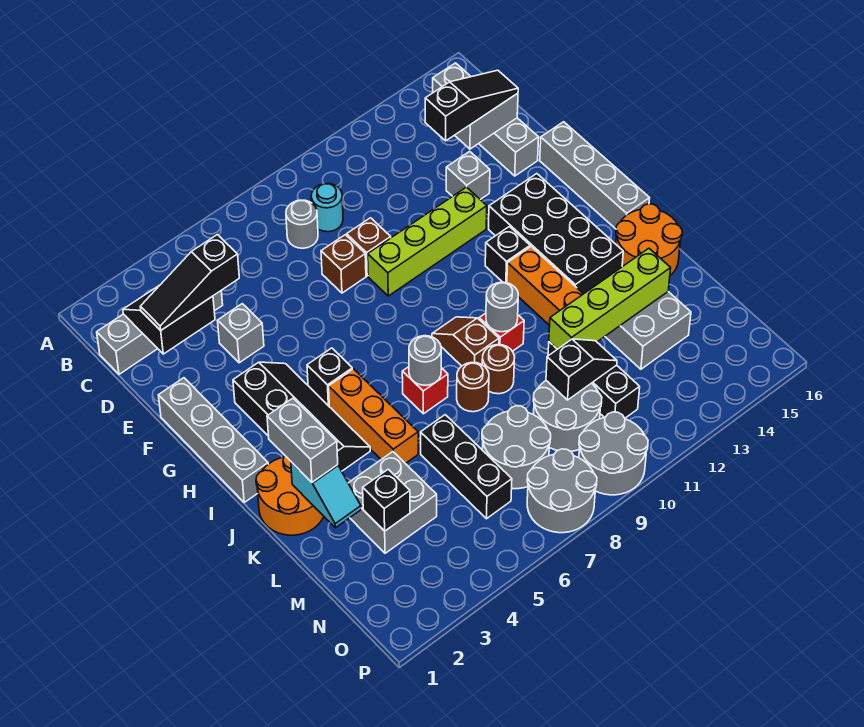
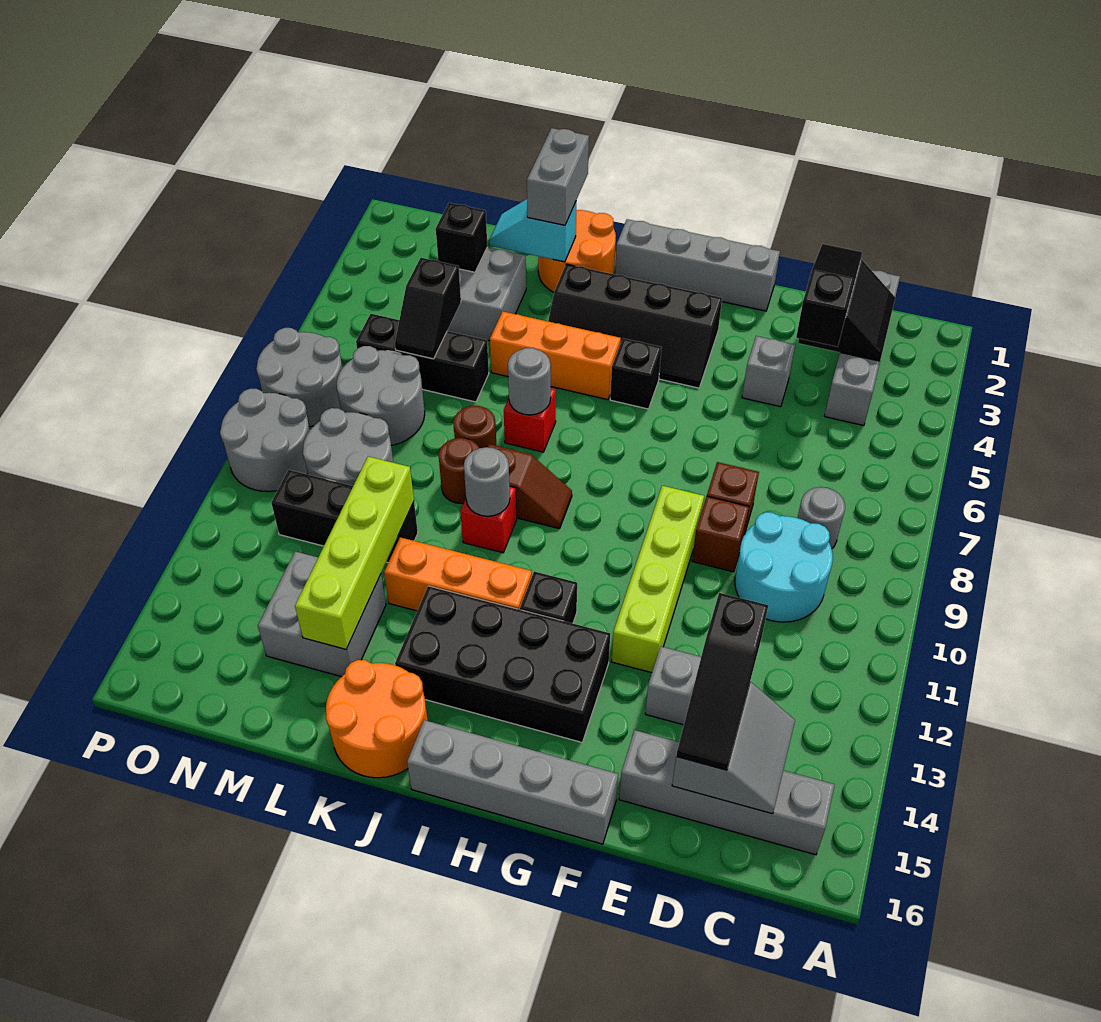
cyan round brick C9 level 1 -> cyan round brick C9:D10 level 1
grey brick J2:K2 level 3 -> grey brick K1:K2 level 3
black slope M10:M11 level 2 top 10 -> black slope M5:M6 level 2 top 5

